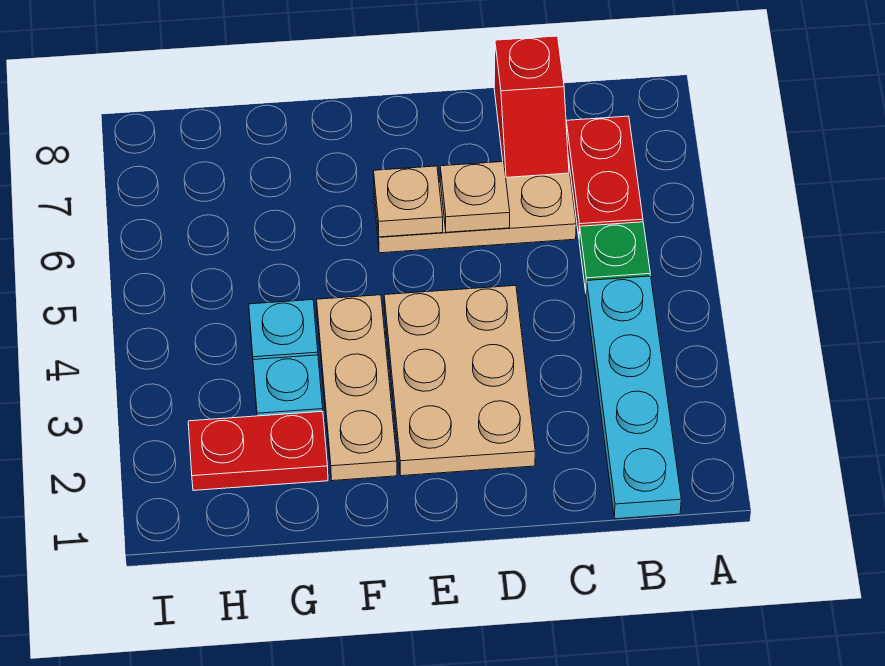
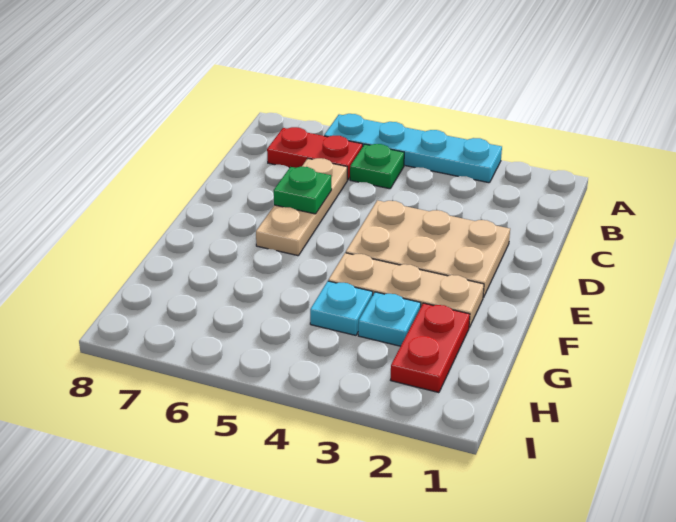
cyan plate B1:B4 level 1 -> cyan plate A3:A6 level 1
red slope C7:C8 level 1 top 8 -> none
tan plate D6 level 2 -> green plate D6 level 2
tan plate E6 level 2 -> none

